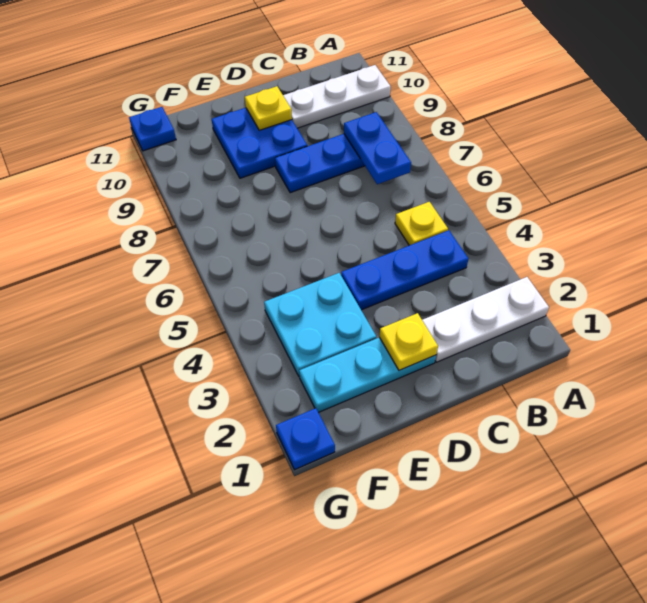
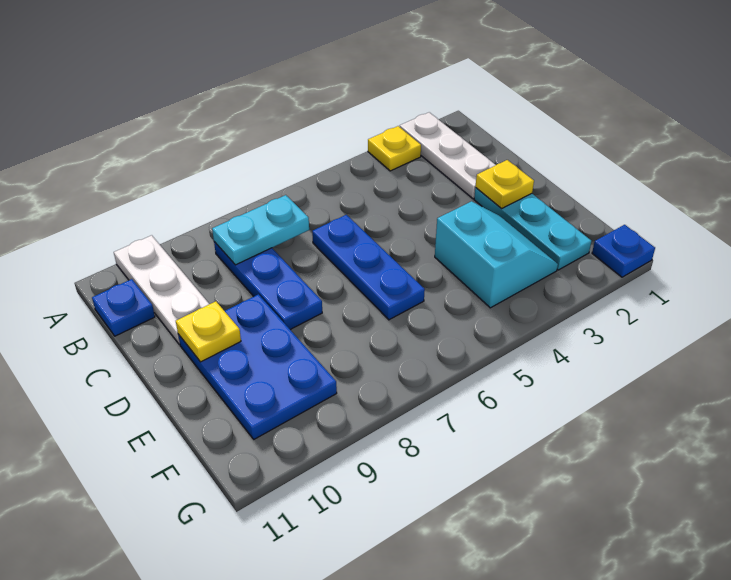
blue plate B4:D4 level 1 -> blue plate C6:E6 level 1
yellow plate B5 level 1 -> yellow plate A3 level 1
blue plate B7:B8 level 2 -> cyan plate B7:B8 level 2
blue plate D9:E10 level 1 -> blue plate D9:F10 level 1
cyan plate E3:F4 level 1 -> cyan slope E3:F4 level 1 top 4
blue plate G11 level 1 -> blue plate B11 level 1

